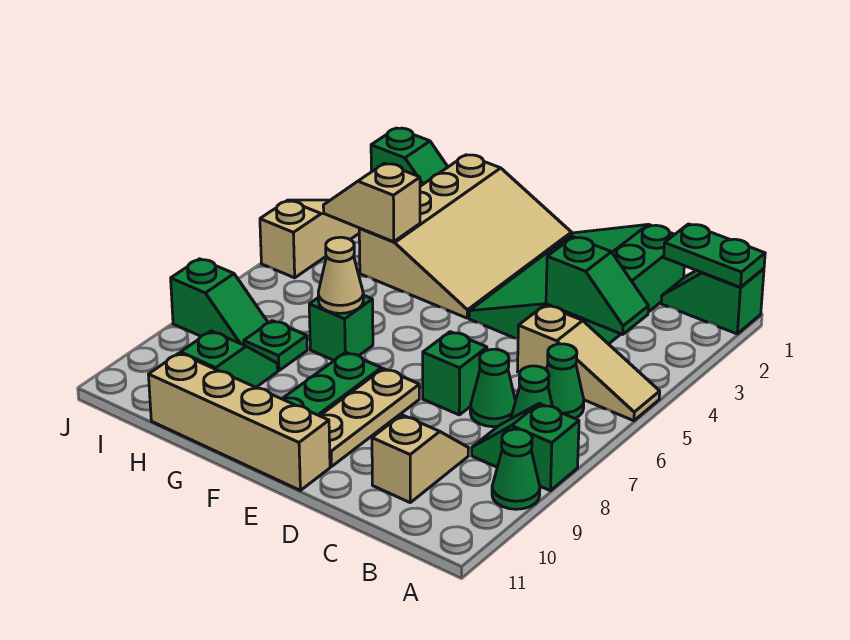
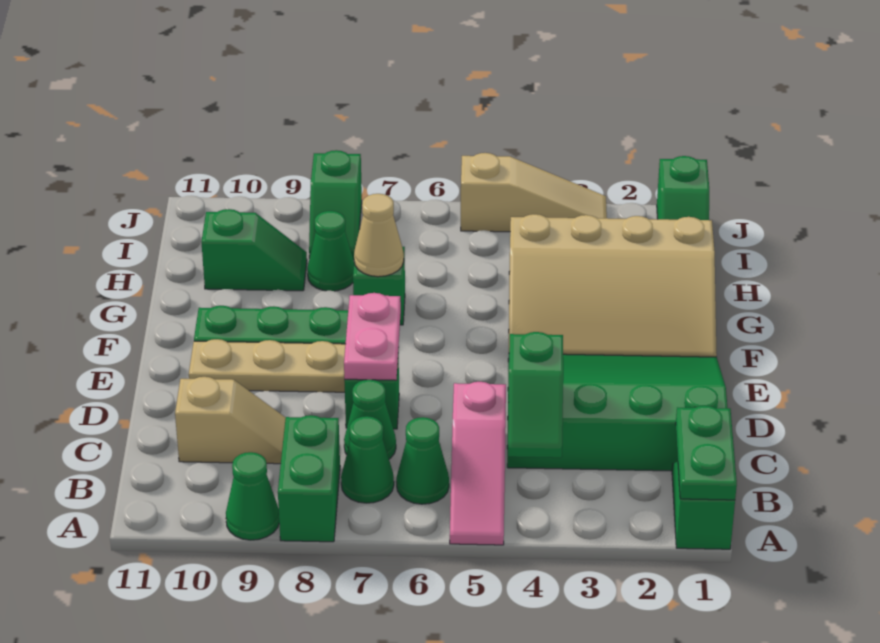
tan slope A5:C5 level 1 top C -> pink slope A5:C5 level 1 top C
green slope A8:B8 level 1 top A -> green brick A8:B8 level 1
none -> pink plate D7:E7 level 2
tan brick E11:H11 level 1 -> none
tan slope H4:I4 level 2 top H -> none
green plate H8 level 1 -> green cone H8 level 1

